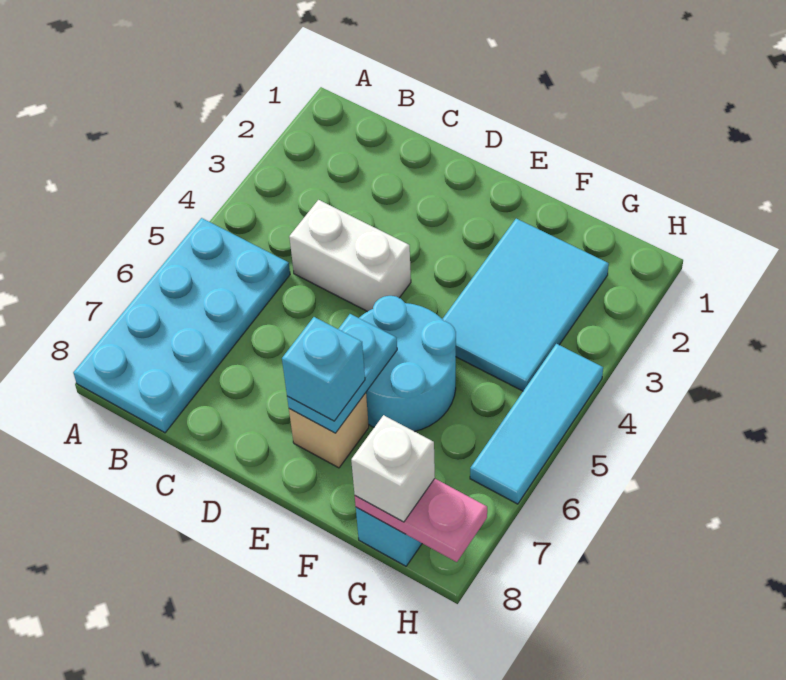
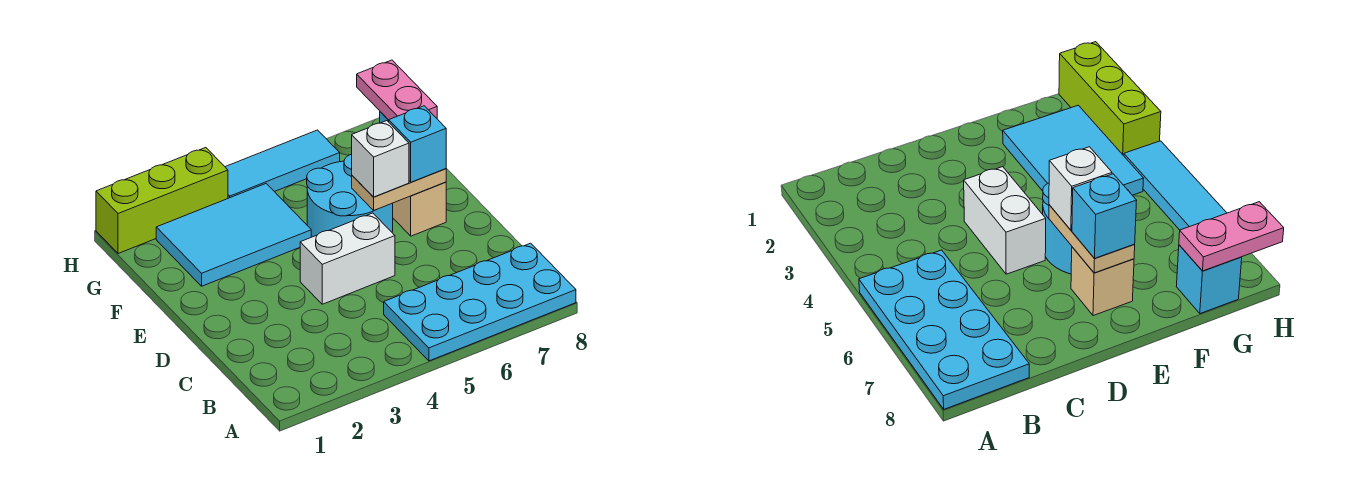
white brick C4:D4 level 1 -> white brick D4:D5 level 1
cyan plate E6:E7 level 2 -> tan plate E6:E7 level 2
white brick G8 level 3 -> white brick E6 level 3
none -> lime brick H1:H3 level 1

